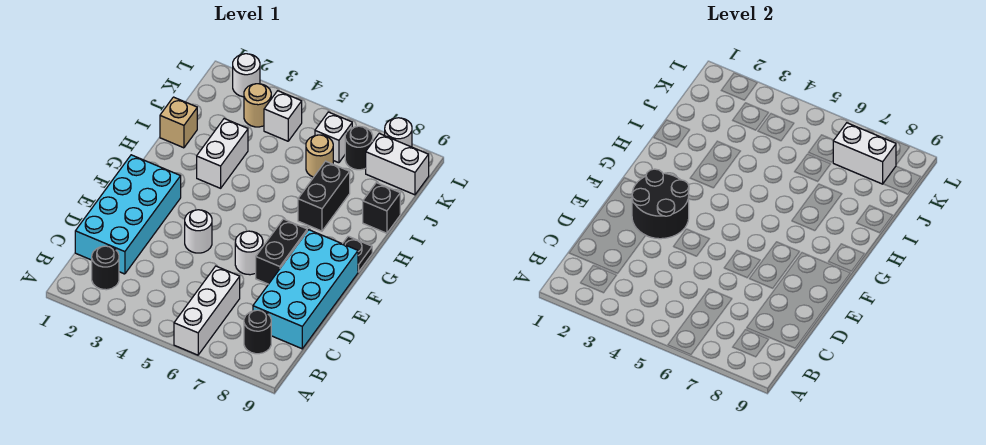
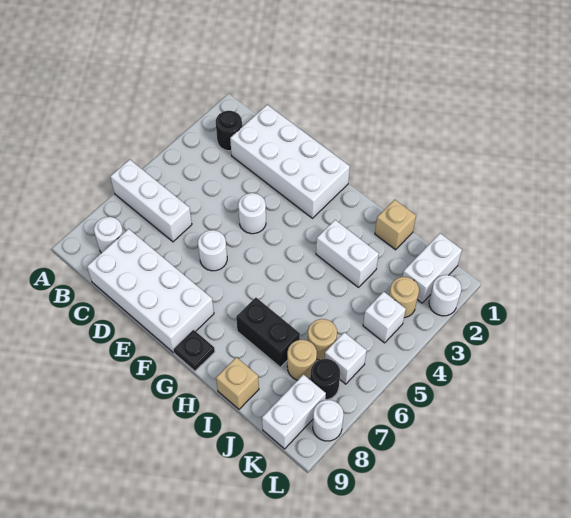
black round brick B8 level 1 -> white round brick B8 level 1
cyan brick C1:F2 level 1 -> white brick C1:F2 level 1
cyan brick C8:F9 level 1 -> white brick C8:F9 level 1
black round brick E2:F3 level 2 -> none
black brick E7:F7 level 1 -> none
black brick I9 level 1 -> tan brick I9 level 1
none -> tan round brick J7 level 1
white brick K7:K8 level 2 -> white brick K1:K2 level 1

